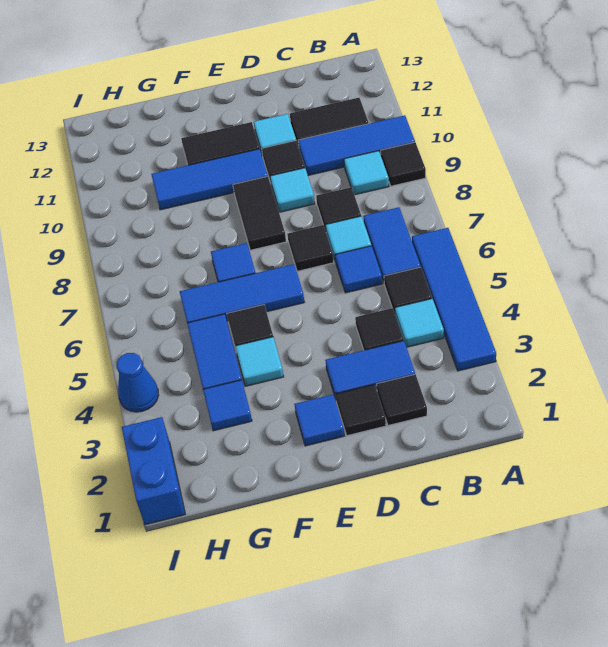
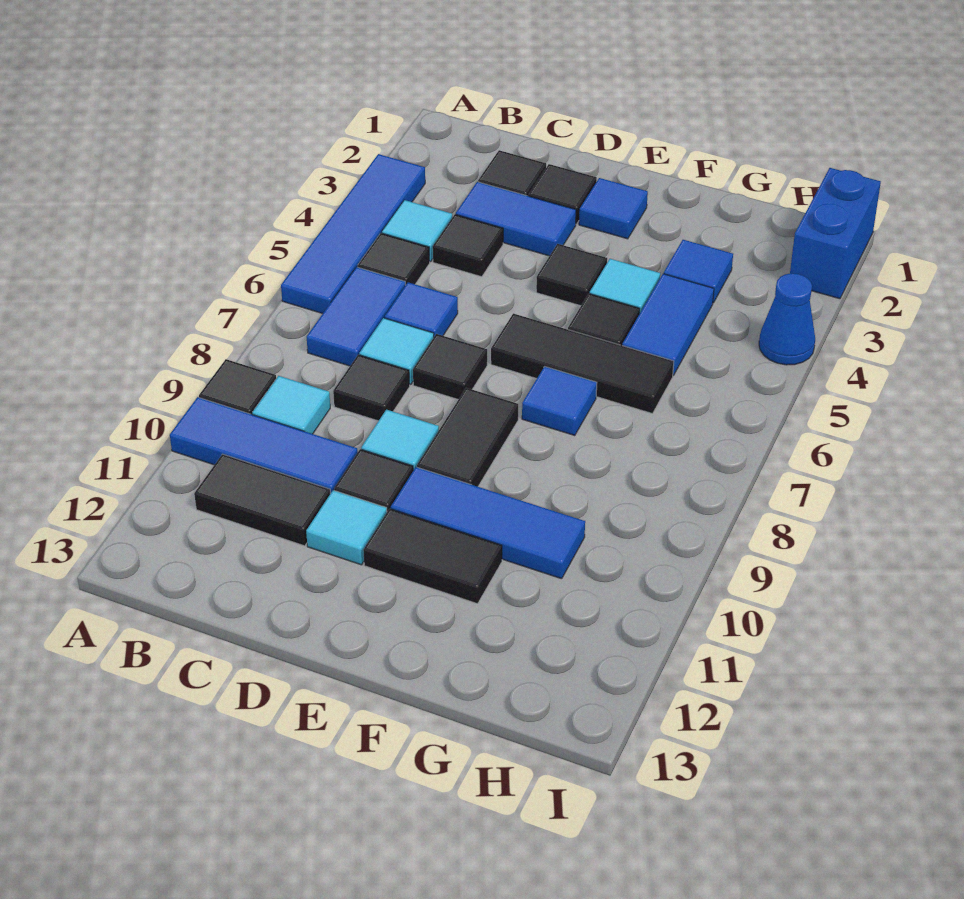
none -> black tile E4 level 1
blue tile E6:G6 level 1 -> black tile E6:G6 level 1

